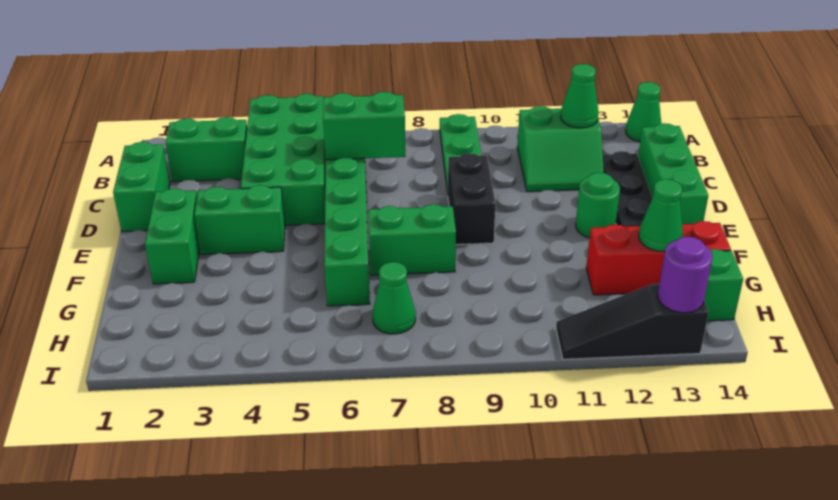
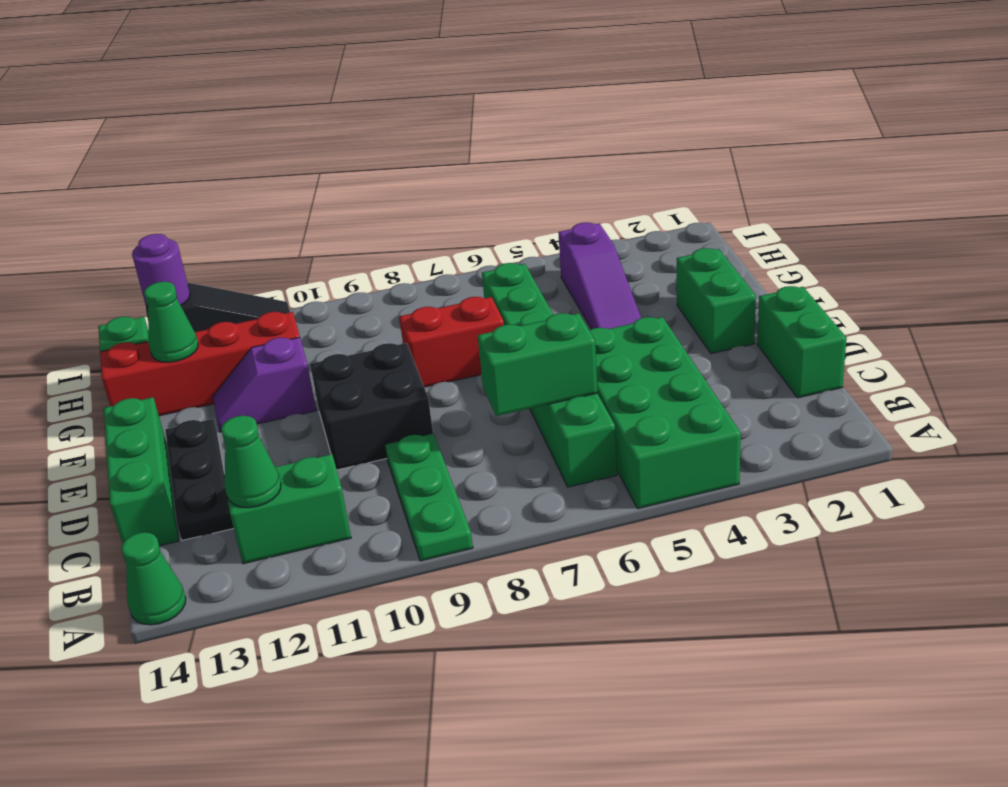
green brick B2:B3 level 1 -> none
black brick D9:E9 level 1 -> black brick D9:E10 level 1
green brick E3:E4 level 1 -> none
green round brick E12 level 1 -> none
none -> purple slope F4:H4 level 1 top H
green brick F7:F8 level 1 -> red brick F7:F8 level 1
none -> purple slope F11:F12 level 1 top 11
red brick G12:G14 level 1 -> red brick G11:G14 level 1
green cone H7 level 1 -> none

